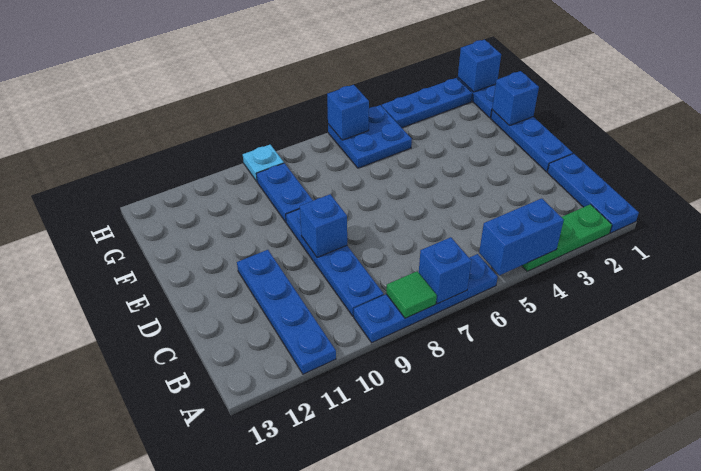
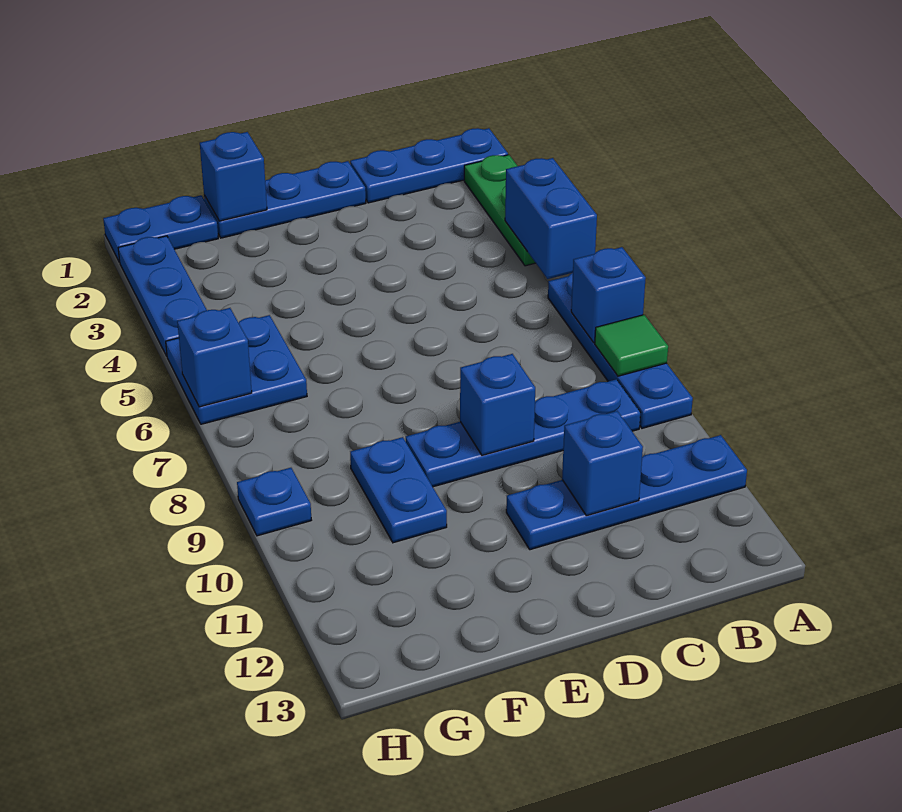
blue plate F9:G9 level 1 -> blue plate F9:F10 level 1
blue brick H1 level 2 -> blue brick C11 level 2
cyan plate H9 level 1 -> blue plate H9 level 1

